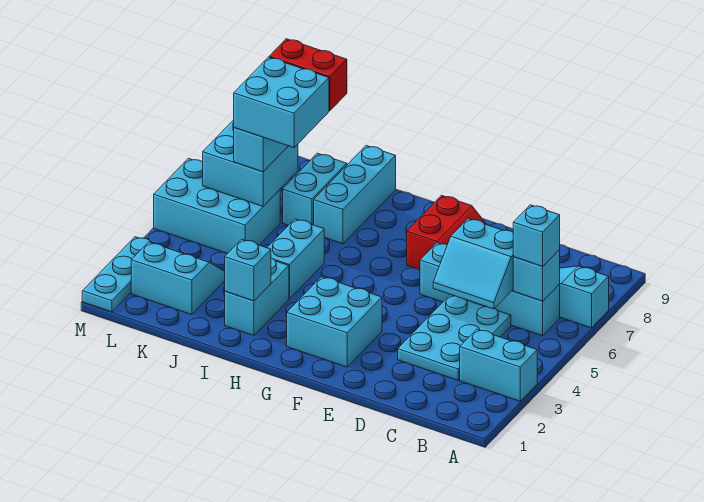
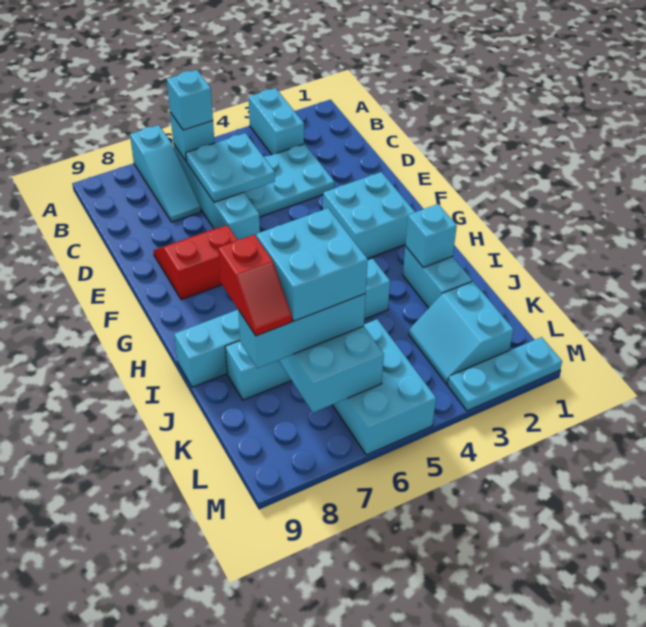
cyan slope C5:D6 level 2 top 6 -> cyan plate C5:D6 level 2
cyan brick I2:I3 level 1 -> cyan brick I2:J2 level 1
red brick J8:K8 level 4 -> red slope J8:K8 level 4 top J

